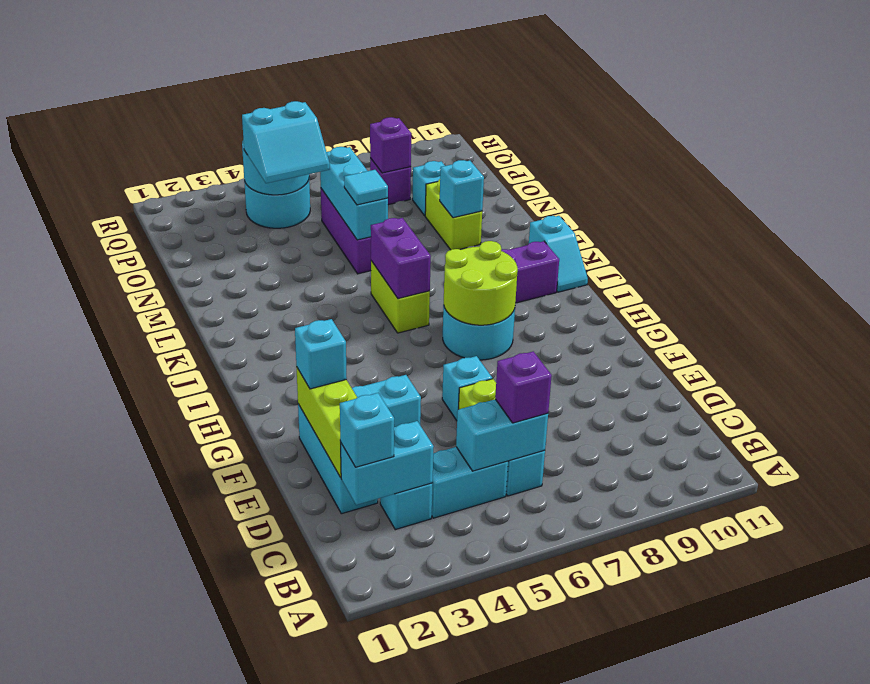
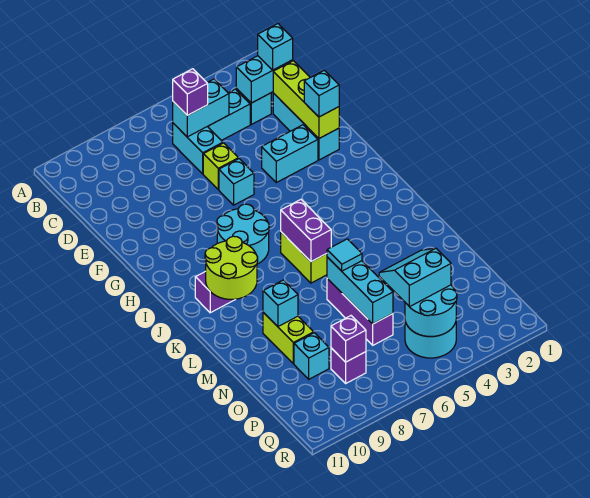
lime round brick H7:I8 level 2 -> lime round brick J9:K10 level 2
cyan slope J11:K11 level 1 top K -> none

